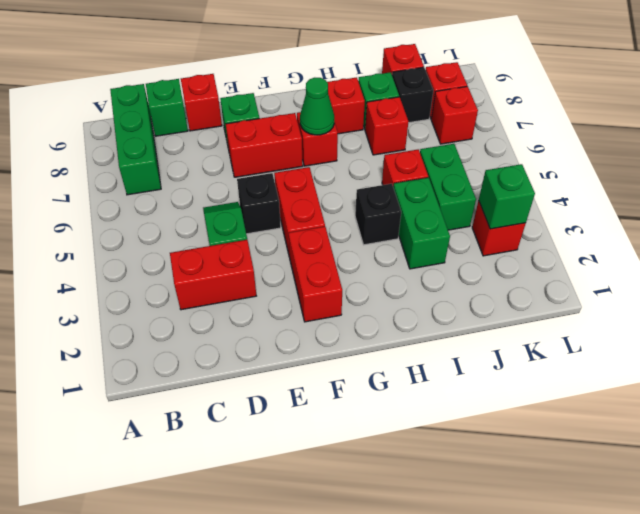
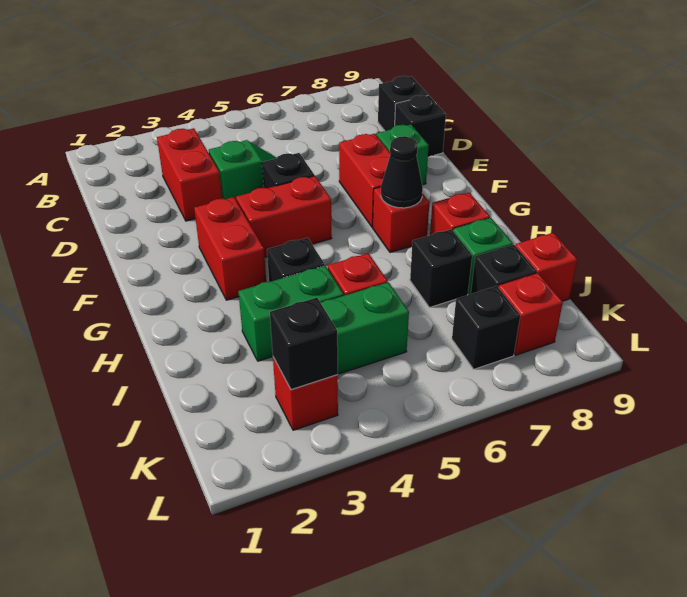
green brick B7:B9 level 1 -> none
green brick C9 level 1 -> black brick C9 level 1
red brick D9 level 1 -> black brick D9 level 1
red brick F2:F3 level 1 -> red brick F3:G3 level 1
green cone G7 level 2 -> black cone G7 level 2
red brick I7 level 1 -> black brick I7 level 1
green brick K3 level 2 -> black brick K3 level 2
red brick K7 level 1 -> black brick K7 level 1

